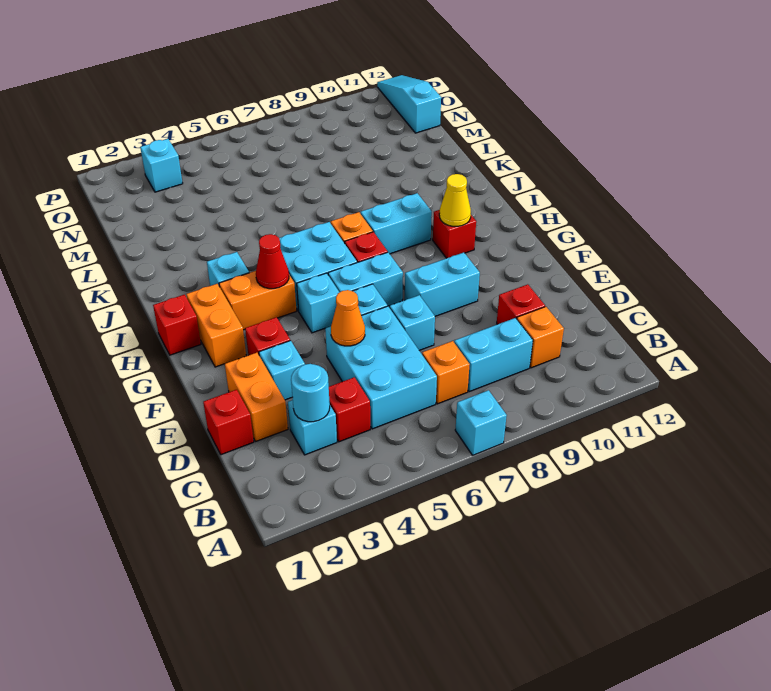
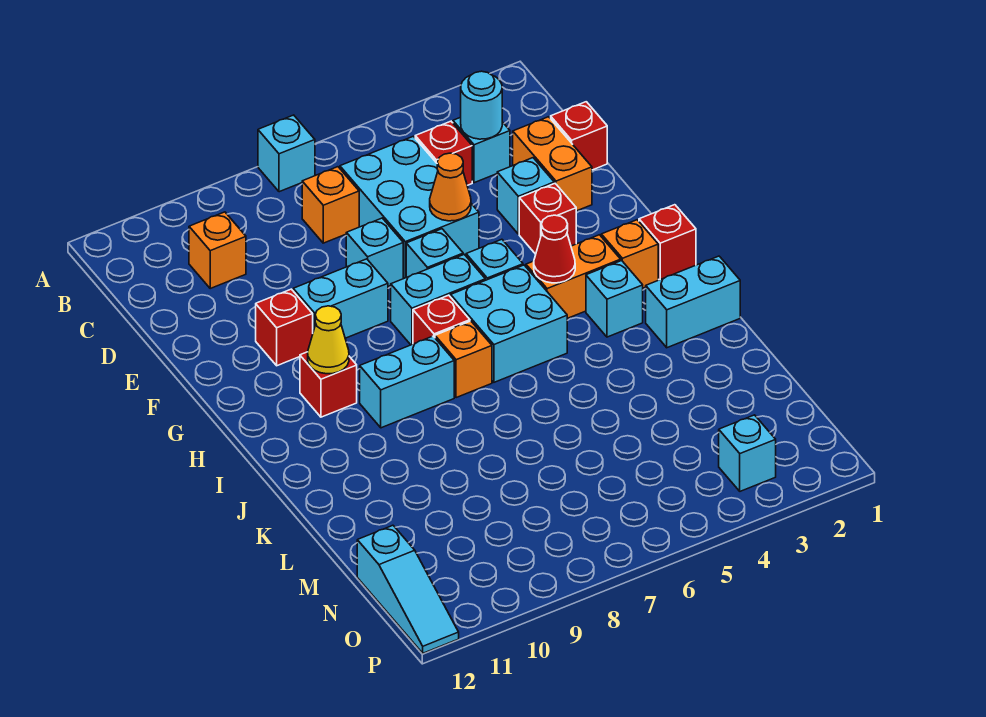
cyan brick C8:C9 level 1 -> cyan brick J1:J2 level 1
red brick D10 level 1 -> red brick F10 level 1
orange brick G2:H2 level 1 -> orange brick H2 level 1

